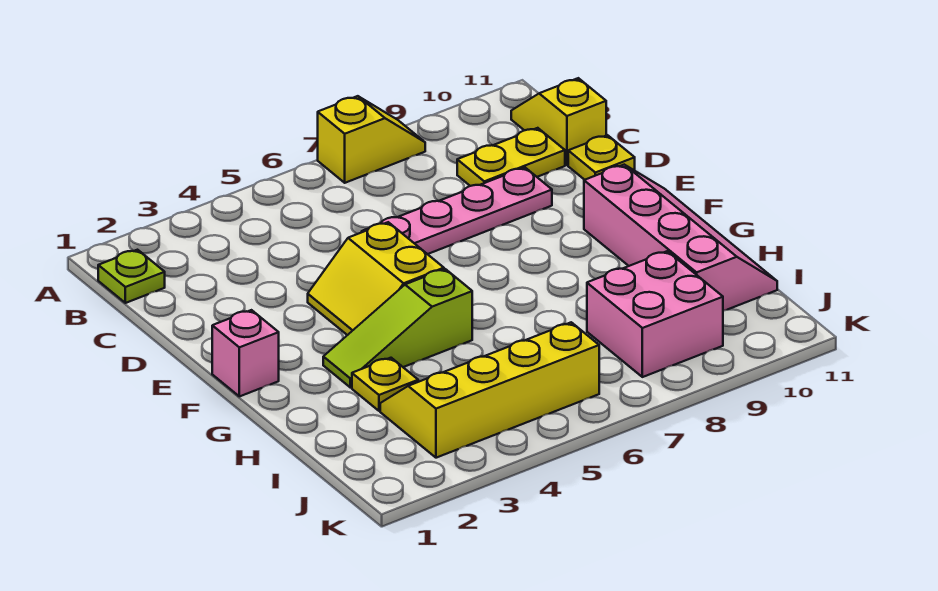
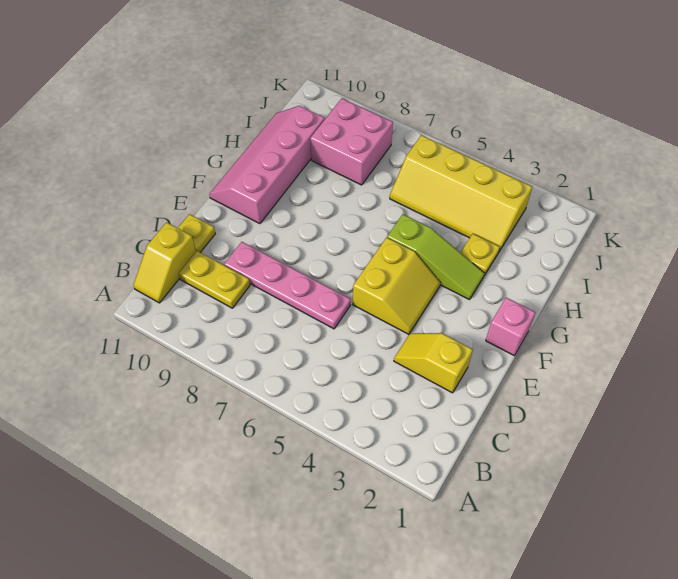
yellow slope A7:A8 level 1 top 7 -> yellow slope D2:D3 level 1 top 2
lime plate B1 level 1 -> none

